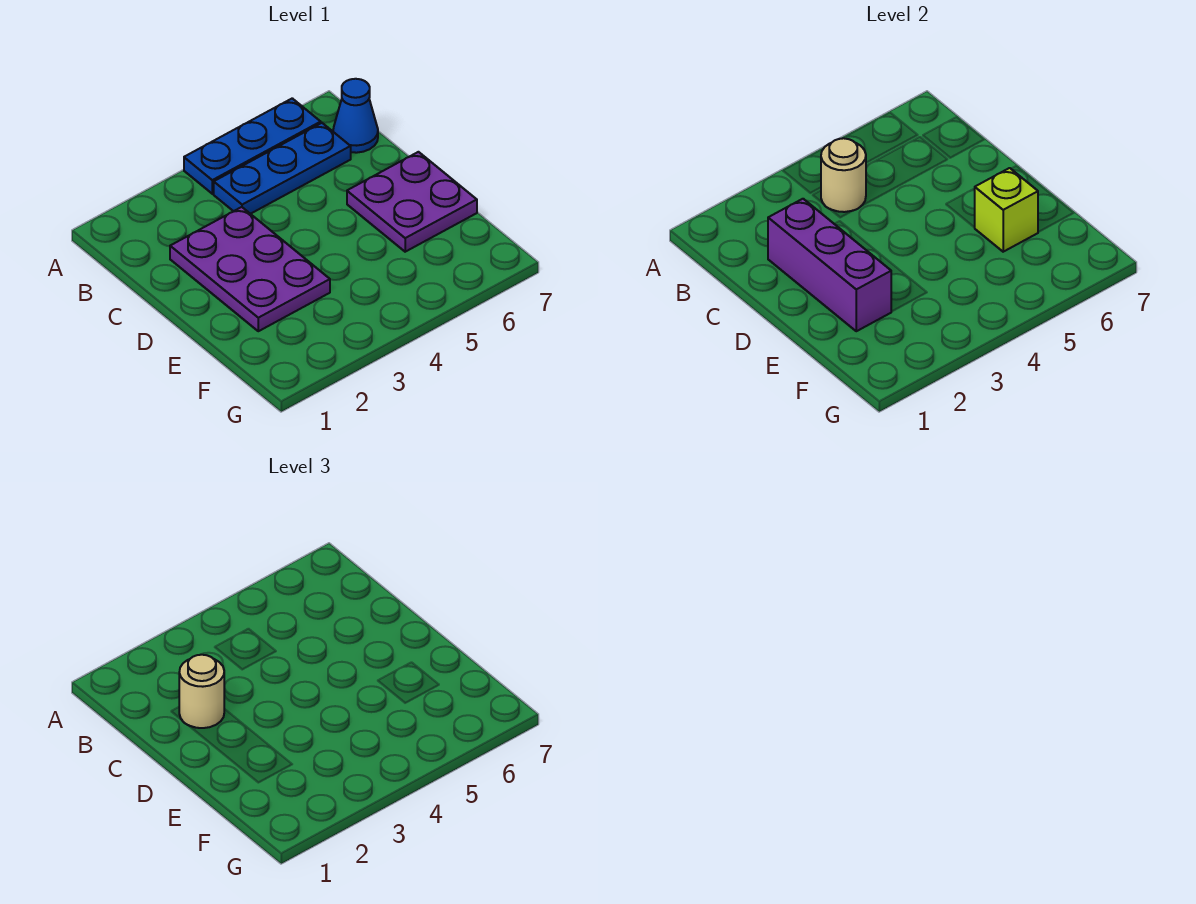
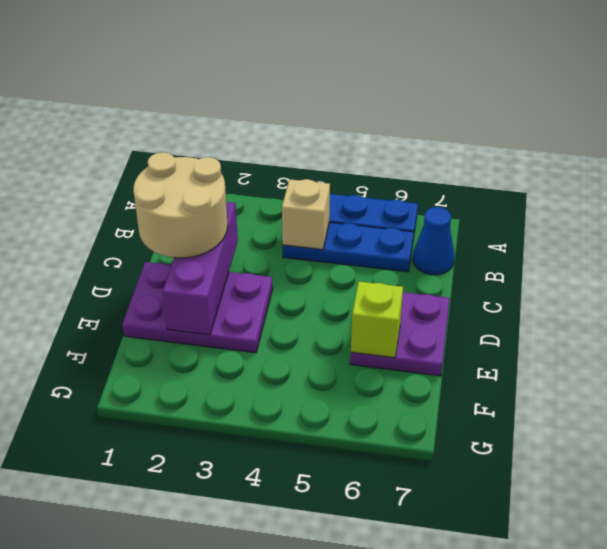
tan round brick B4 level 2 -> tan brick B4 level 2
purple plate C2:E3 level 1 -> purple plate D1:E3 level 1
tan round brick C2 level 3 -> tan round brick C1:D2 level 3

